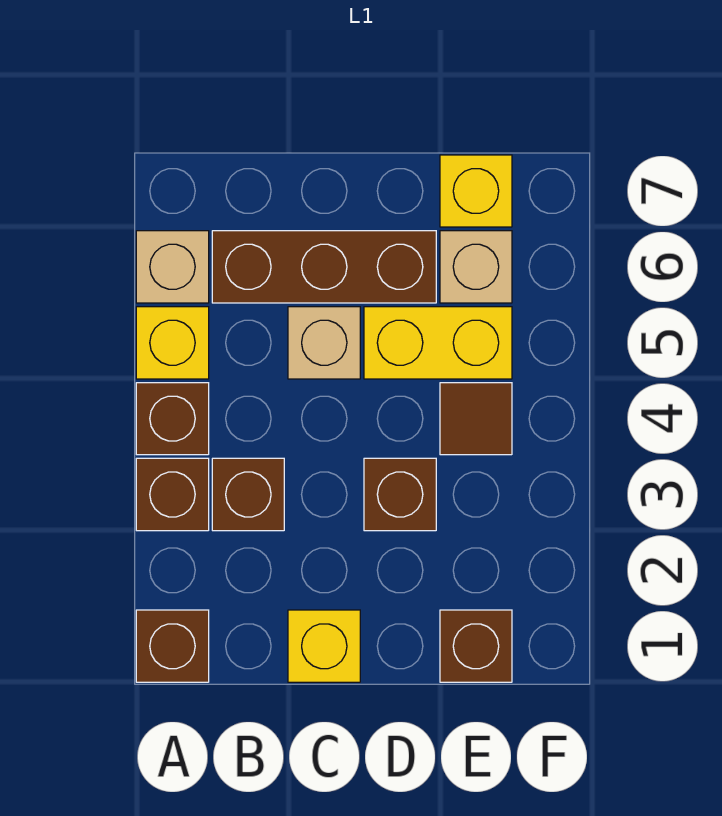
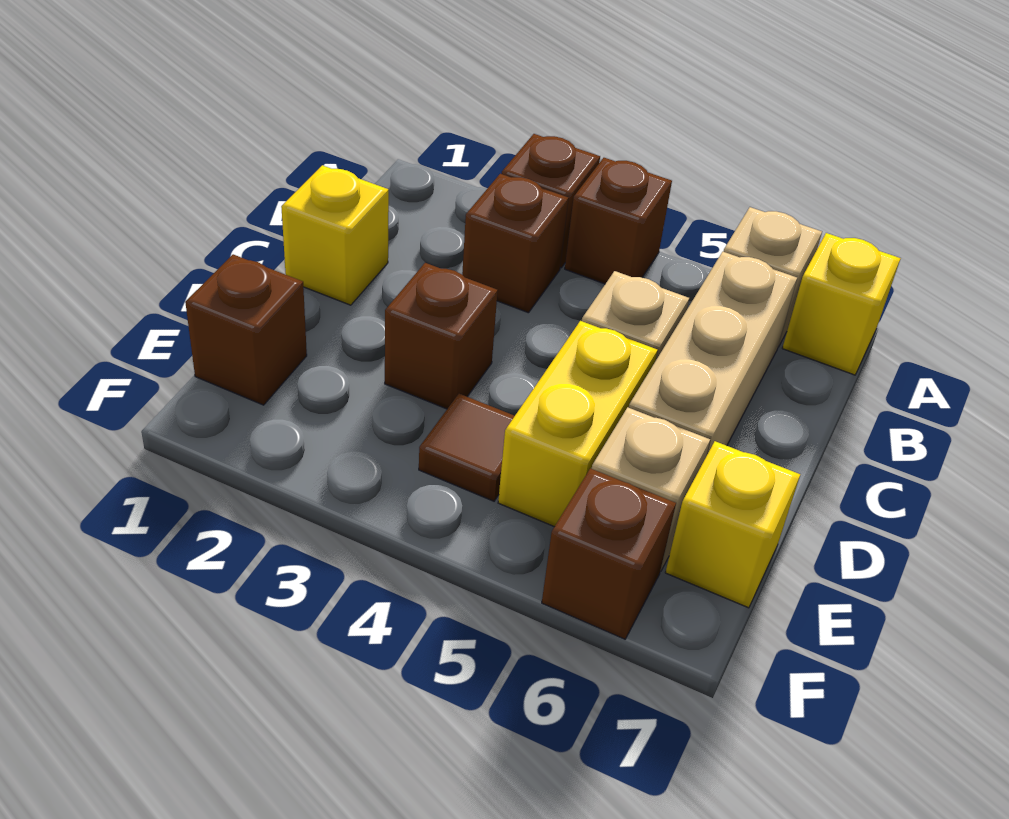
brown brick A1 level 1 -> brown brick F6 level 1
yellow brick A5 level 1 -> yellow brick A7 level 1
brown brick B6:D6 level 1 -> tan brick B6:D6 level 1

